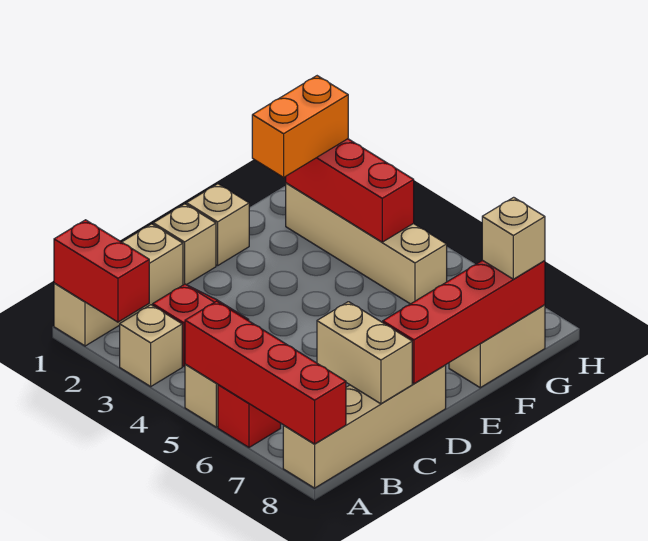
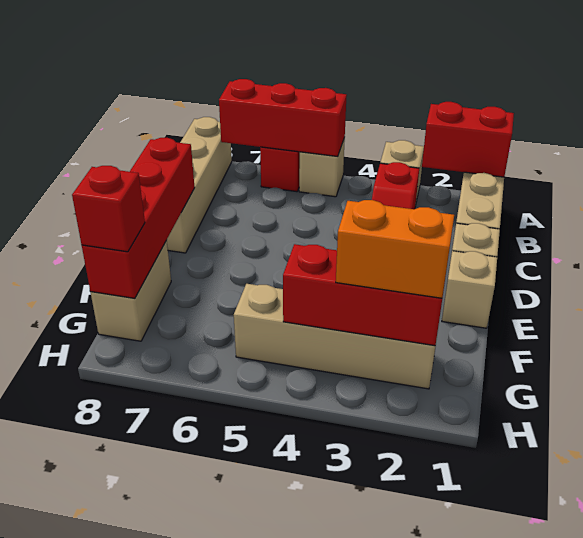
red brick A5:A8 level 2 -> red brick A5:A7 level 2
tan brick C7:C8 level 2 -> none
orange brick F2:G2 level 3 -> orange brick G2:G3 level 3
tan brick G8 level 3 -> red brick G8 level 3

